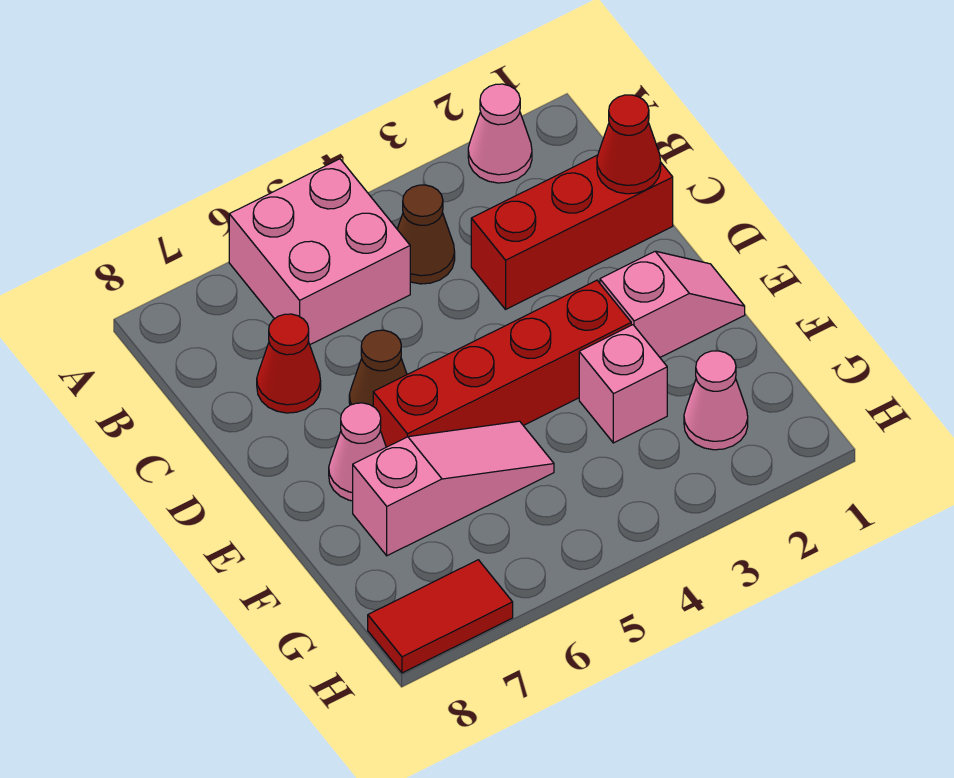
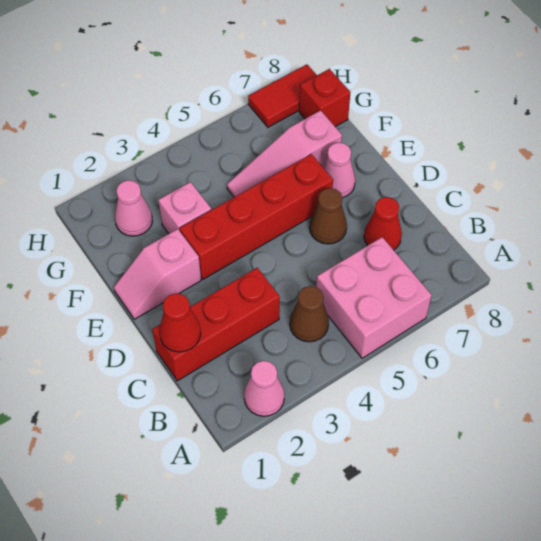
none -> red brick G8 level 1

